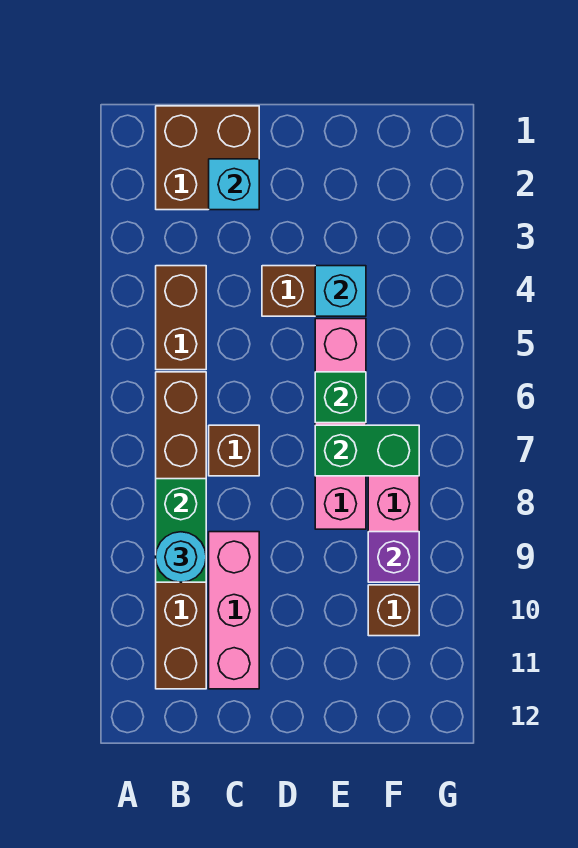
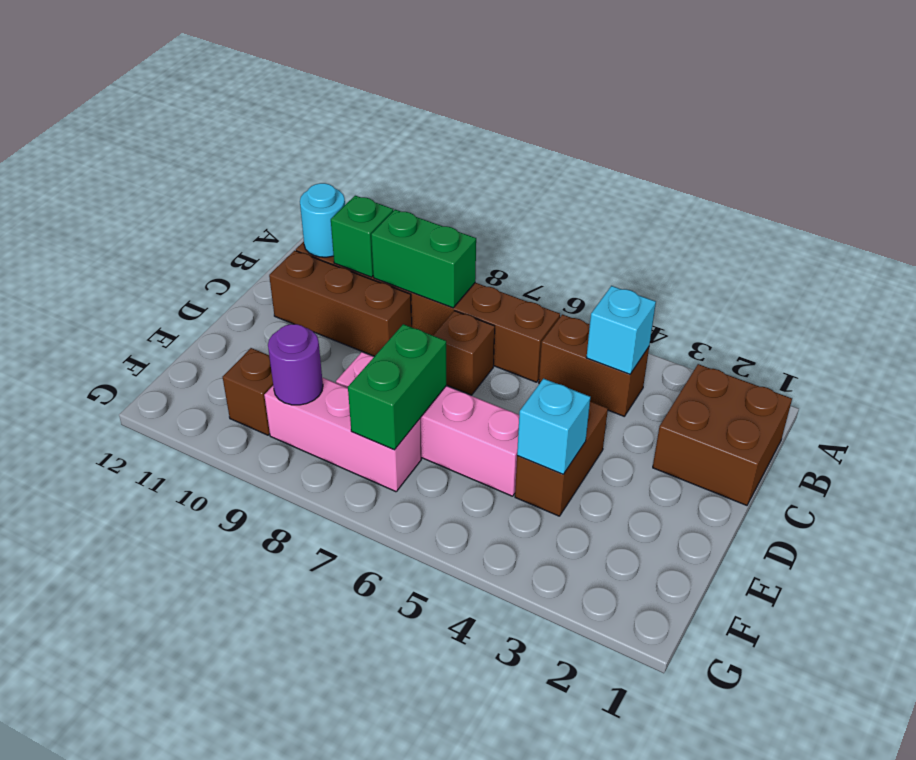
cyan round brick B9 level 3 -> cyan round brick B11 level 2
cyan brick C2 level 2 -> cyan brick B4 level 2
pink brick C9:C11 level 1 -> brown brick C9:C11 level 1
green brick E6 level 2 -> green brick B10 level 2
purple brick F9 level 2 -> purple round brick F9 level 2

